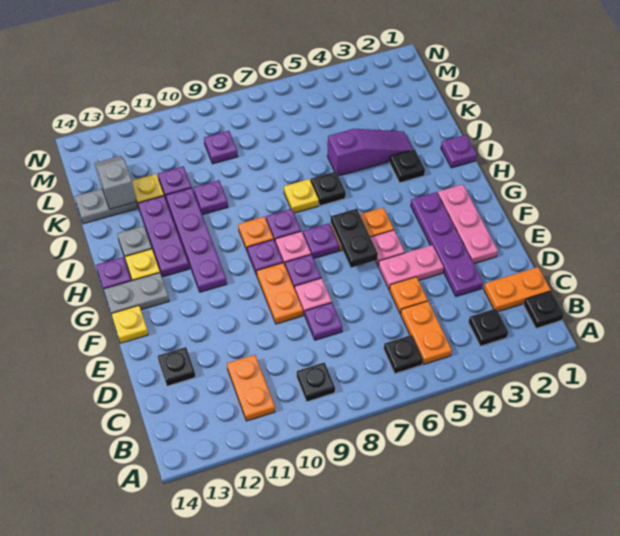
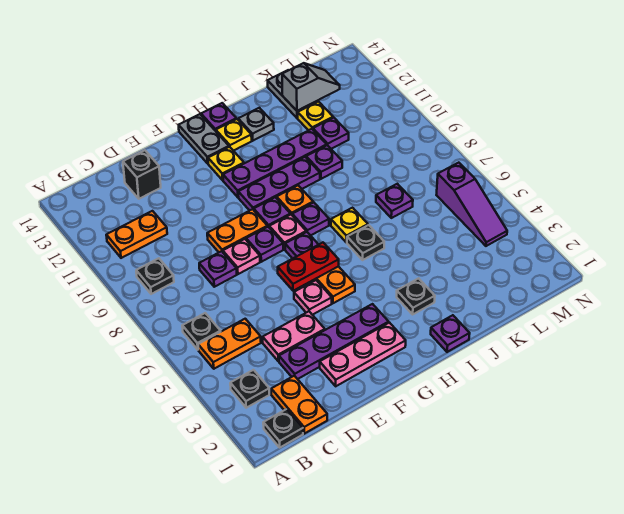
orange plate D5 level 1 -> none
black plate D13 level 1 -> black brick D13 level 1
pink plate E4:E5 level 1 -> pink plate D4:E4 level 1
black plate F6:G6 level 2 -> red plate F6:G6 level 2
yellow plate F14 level 1 -> yellow plate G12 level 1
purple plate H12:J12 level 1 -> purple plate G10:I10 level 1
purple slope J3:J5 level 1 top 5 -> purple slope M4:M6 level 1 top 6
purple plate L9 level 1 -> purple plate K7 level 1

